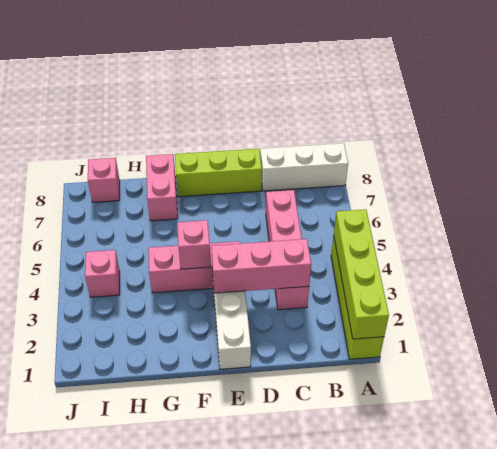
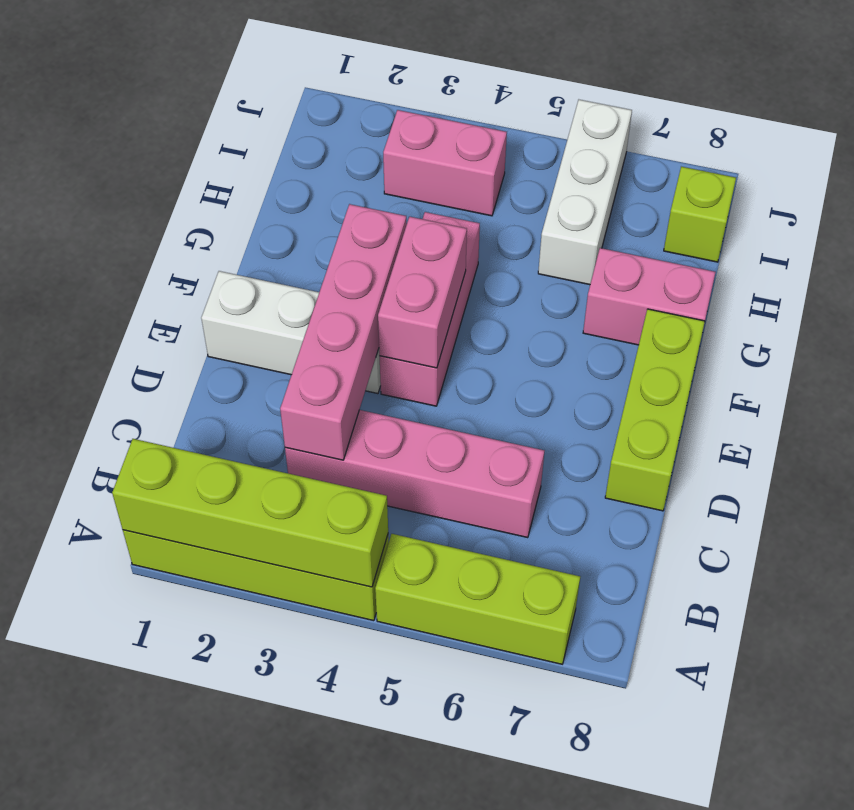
none -> lime brick A5:A7 level 1
white brick A8:C8 level 1 -> white brick H6:J6 level 1
pink brick C3:E3 level 2 -> pink brick C3:F3 level 2
pink brick F4 level 2 -> pink brick E4:F4 level 2
pink brick I4 level 1 -> pink brick I3:I4 level 1
pink brick I8 level 1 -> lime brick I8 level 1

